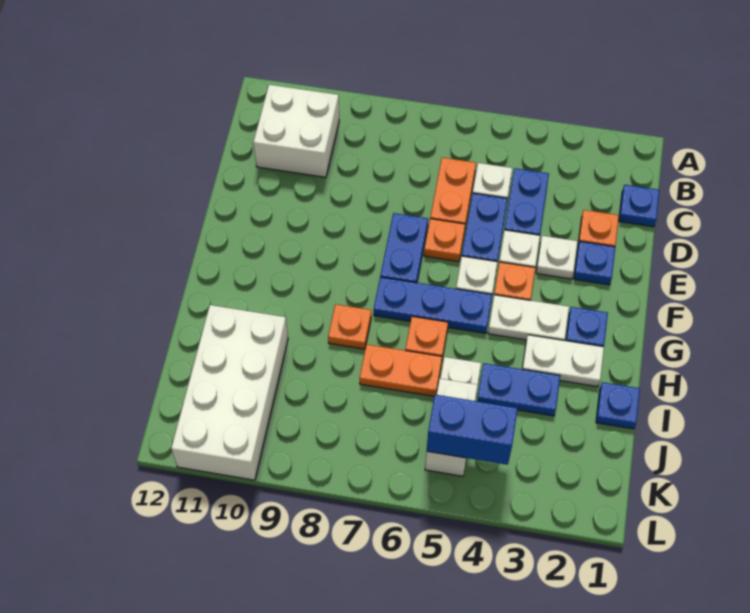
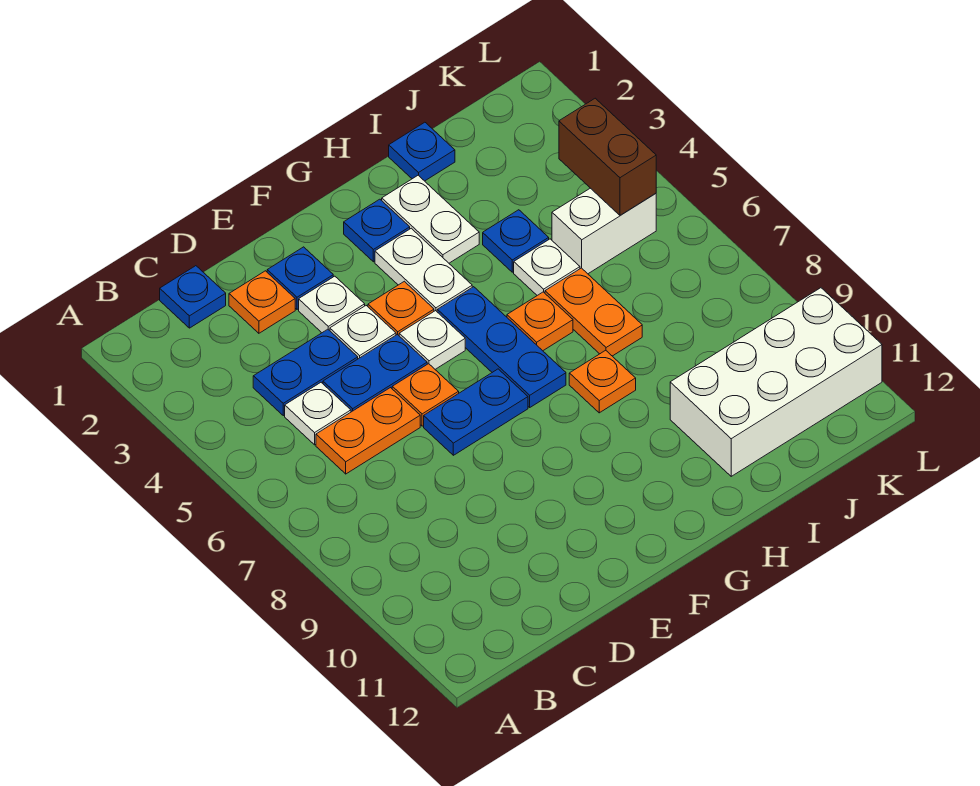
white brick B10:C11 level 1 -> none
blue plate I3:I4 level 1 -> blue plate I4 level 1
blue brick K4:K5 level 2 -> brown brick K4:K5 level 2

